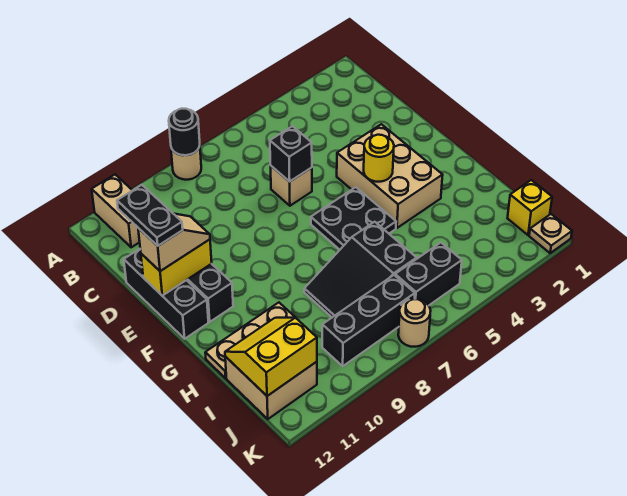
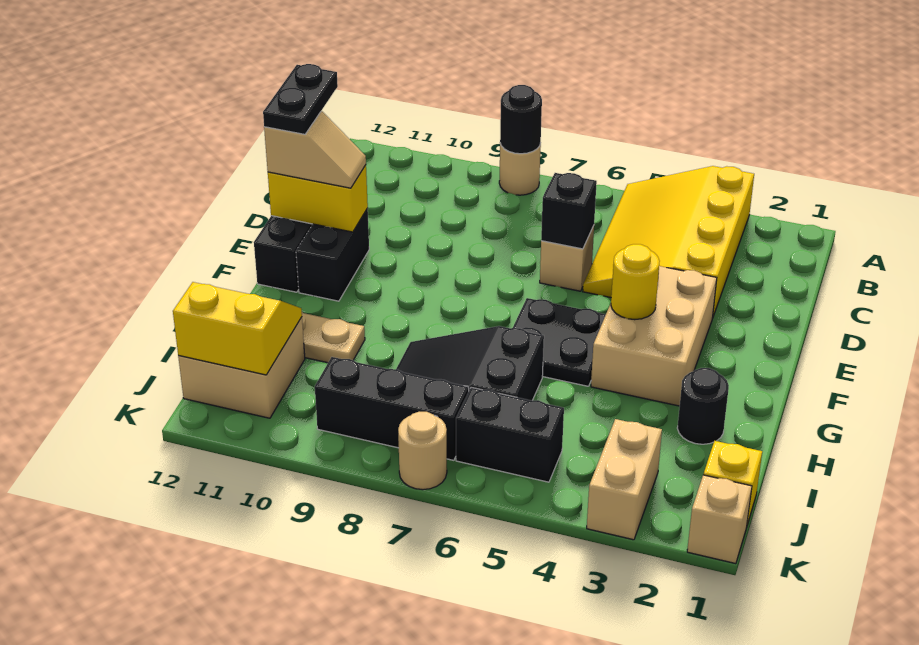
none -> yellow slope A3:D5 level 1 top 3
tan brick A11:B11 level 1 -> tan brick J3:K3 level 1
none -> black round brick H2 level 1
tan plate K1 level 1 -> tan brick K1 level 1

